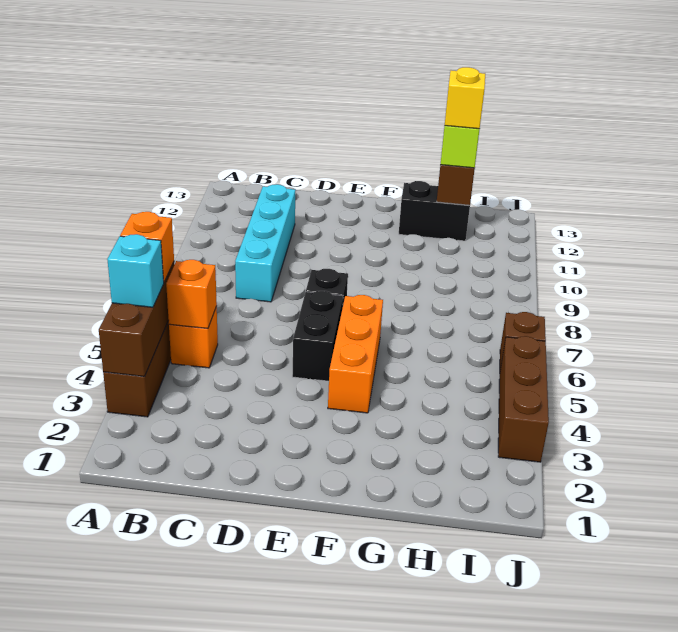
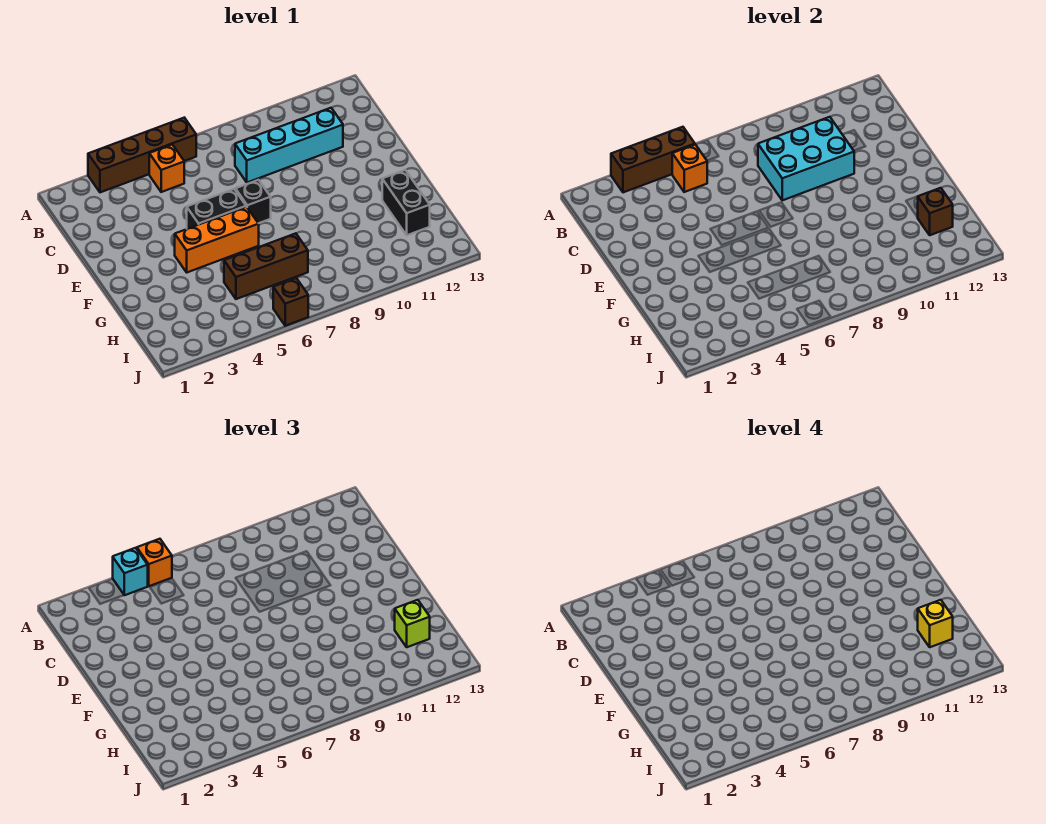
none -> cyan brick C8:D10 level 2
brown brick J3:J5 level 1 -> brown brick H5:H7 level 1

